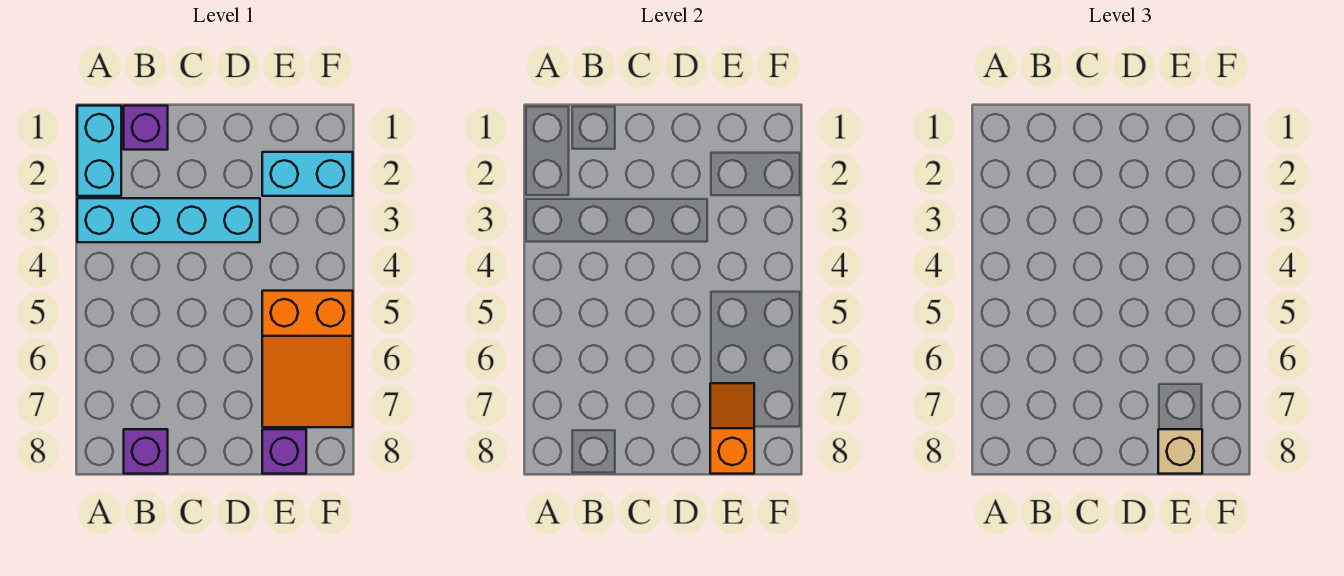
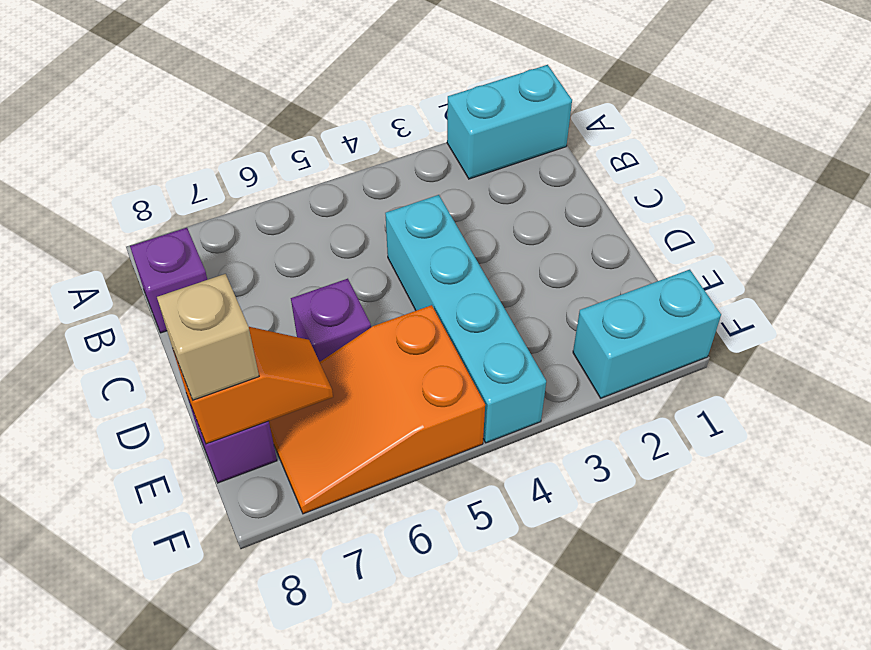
cyan brick A3:D3 level 1 -> cyan brick C4:F4 level 1
purple brick B1 level 1 -> purple brick D6 level 1
cyan brick E2:F2 level 1 -> cyan brick F1:F2 level 1

